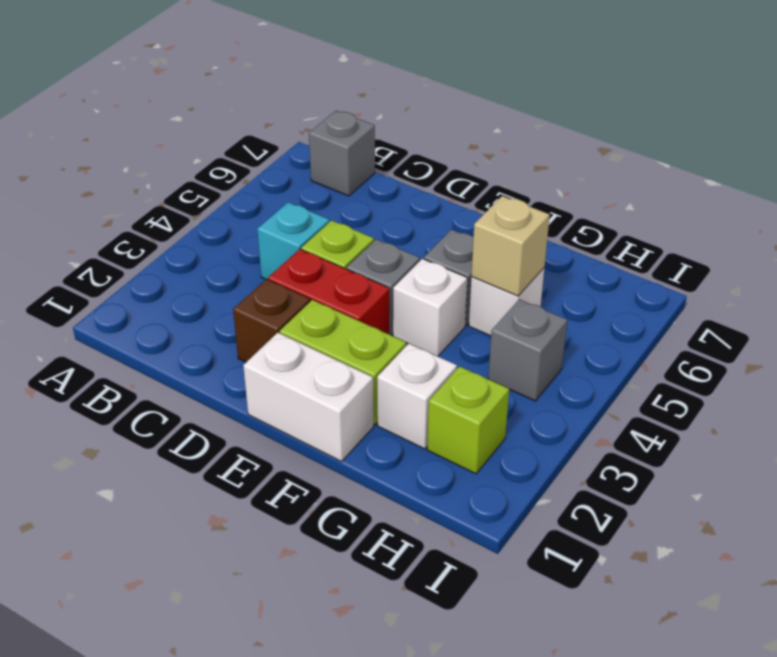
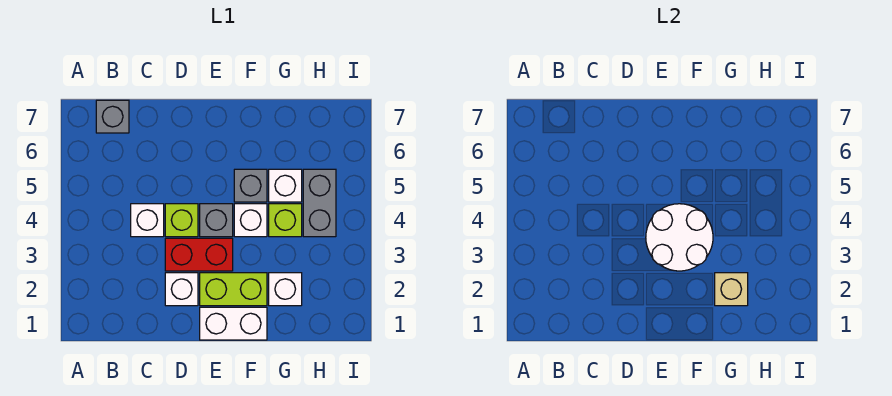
cyan brick C4 level 1 -> white brick C4 level 1
brown brick D2 level 1 -> white brick D2 level 1
none -> white round brick E3:F4 level 2
tan brick G5 level 2 -> tan brick G2 level 2
lime brick H2 level 1 -> lime brick G4 level 1
grey brick H4 level 1 -> grey brick H4:H5 level 1

